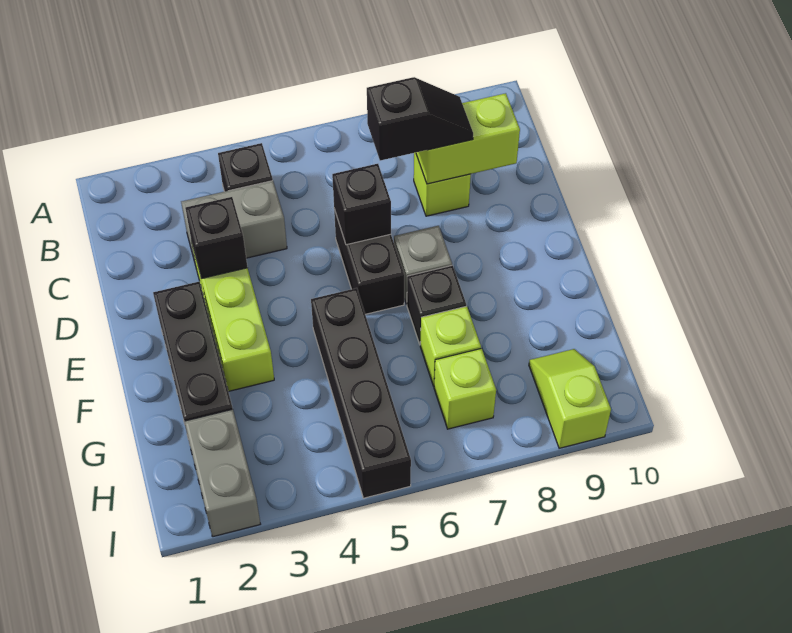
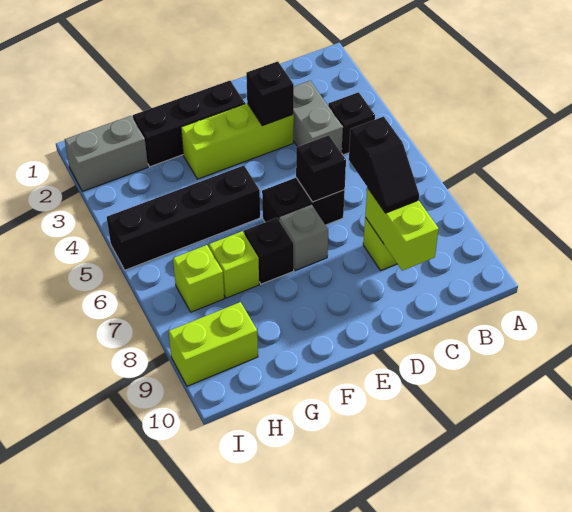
lime slope H9:I9 level 1 top I -> lime brick H9:I9 level 1

